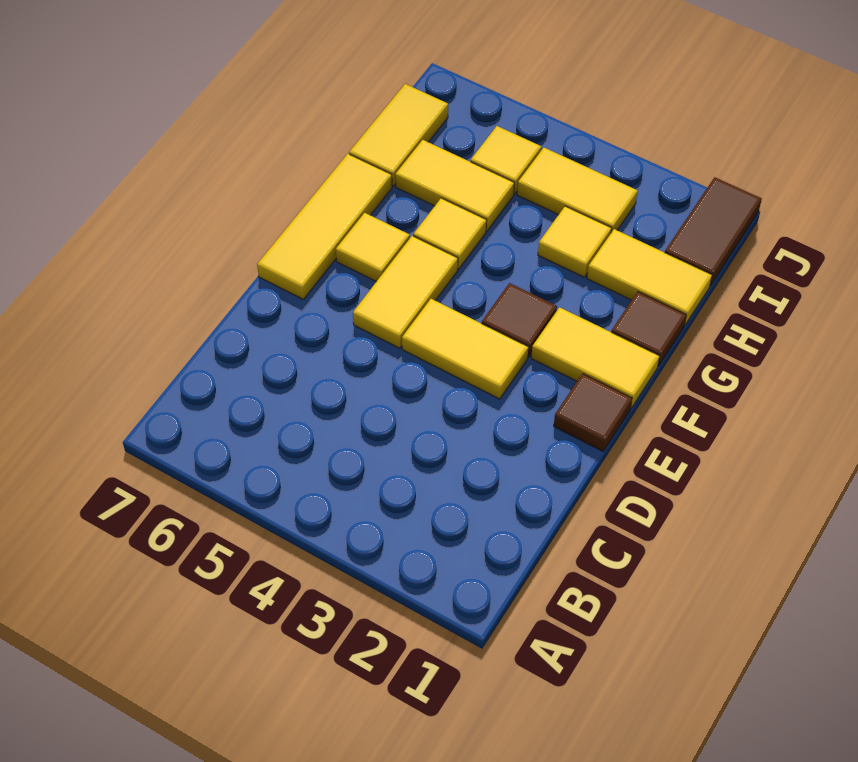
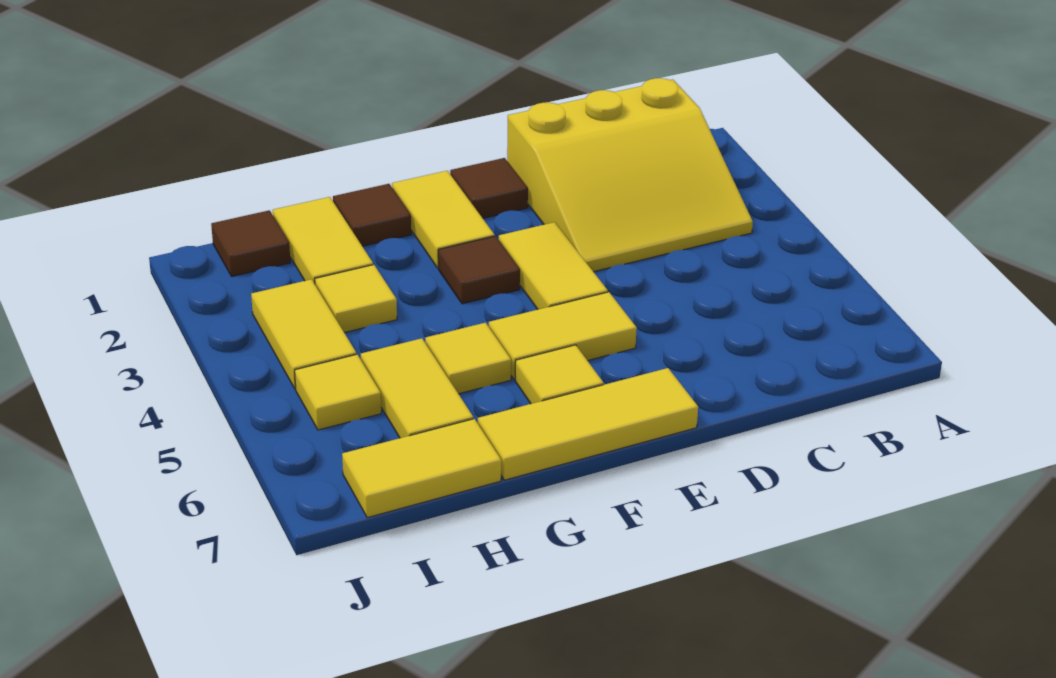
none -> yellow slope B1:D3 level 1 top 1
brown tile I1:J1 level 1 -> brown tile I1 level 1

